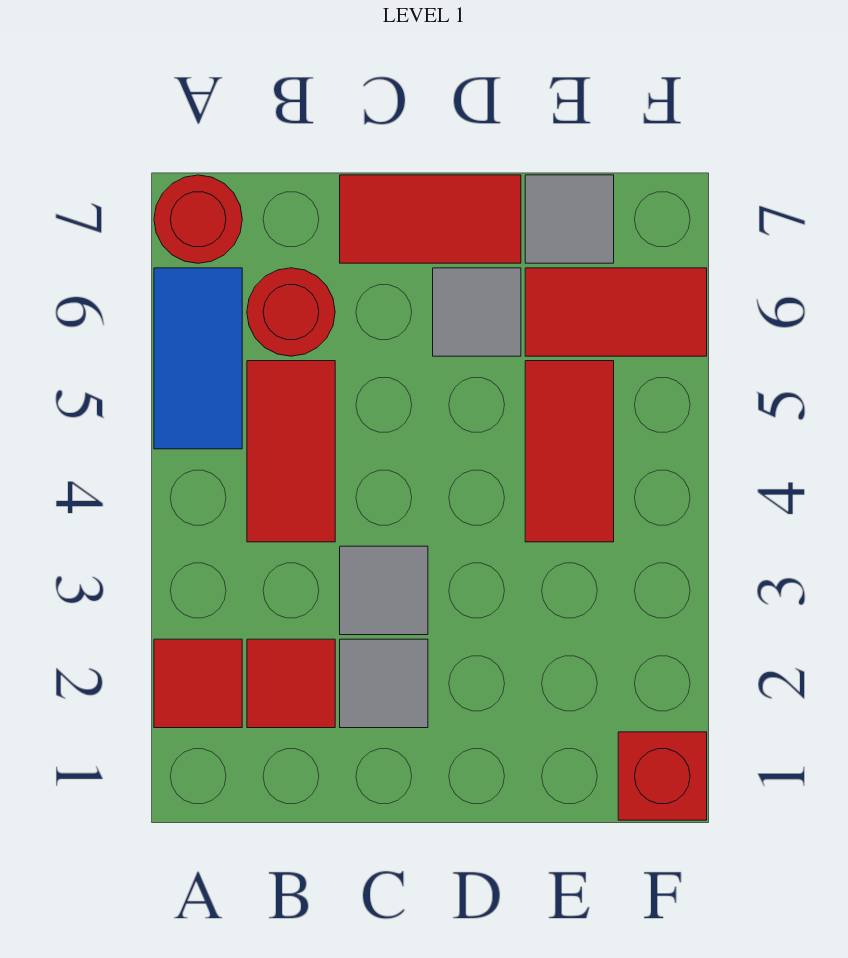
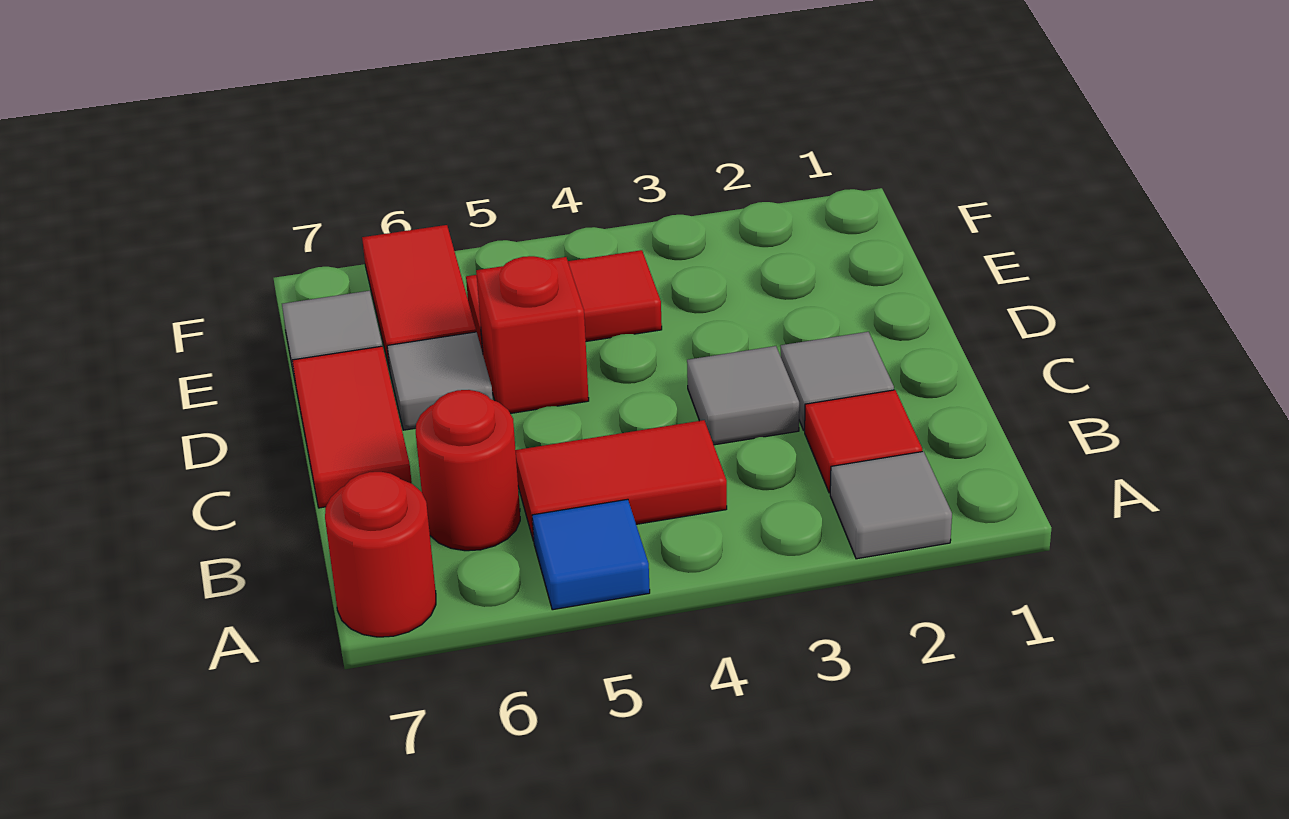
red tile A2 level 1 -> grey tile A2 level 1
blue tile A5:A6 level 1 -> blue tile A5 level 1
red brick F1 level 1 -> red brick D5 level 1

